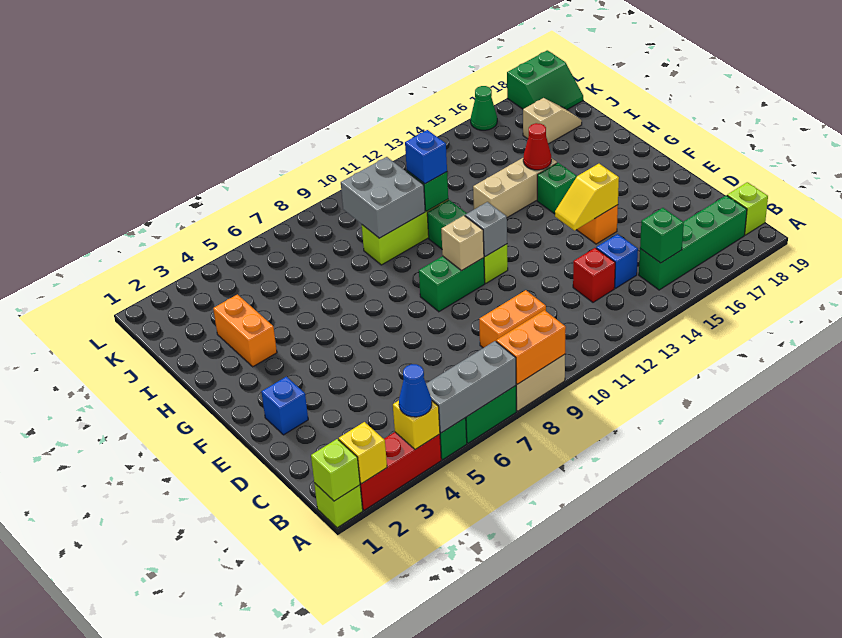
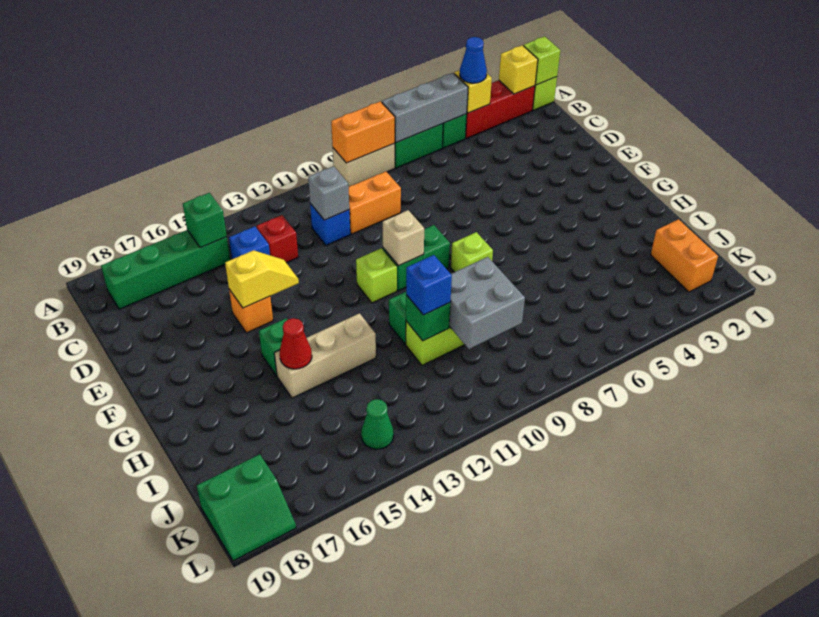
lime brick B19 level 1 -> lime brick G8 level 1
blue brick E2 level 1 -> blue brick C11 level 1
grey brick F11 level 2 -> grey brick C11 level 2
orange brick H3:I3 level 1 -> orange brick J2:K2 level 1
tan slope J17:J18 level 1 top 17 -> none
green slope K18:L19 level 1 top L -> green slope K18:L19 level 1 top K
green cone L16 level 1 -> green cone K14 level 1

